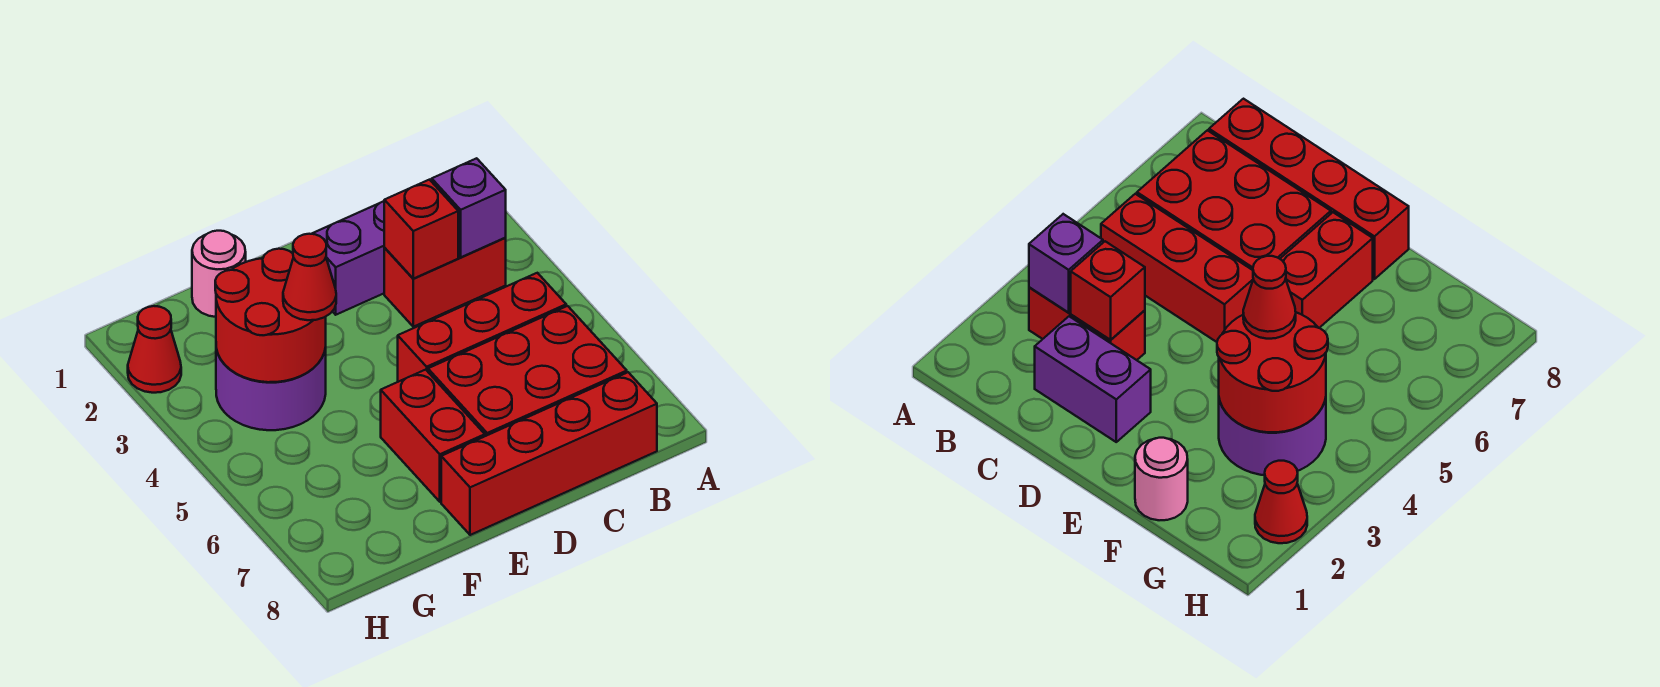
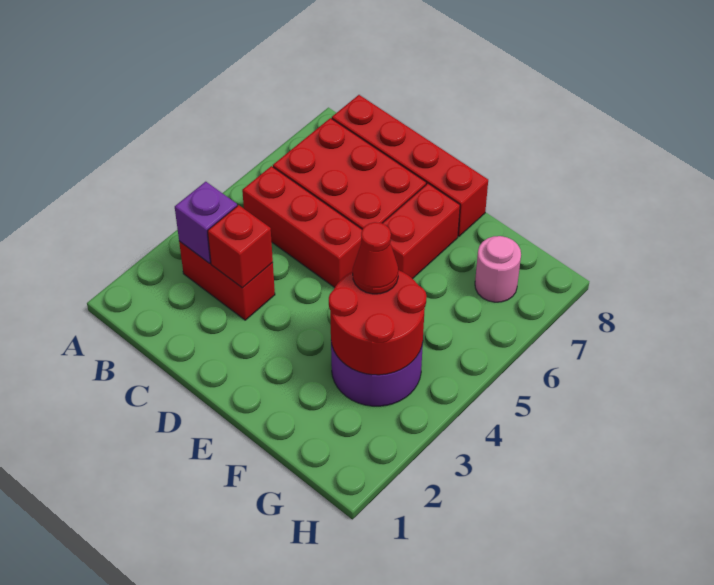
purple brick C2:D2 level 1 -> none
pink round brick F1 level 1 -> pink round brick G7 level 1
red cone H2 level 1 -> none

